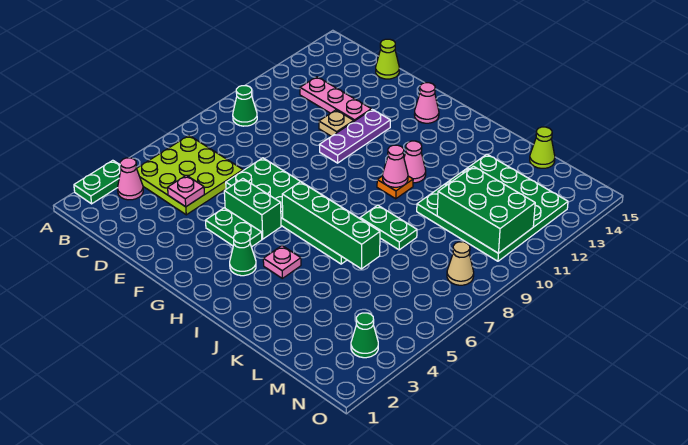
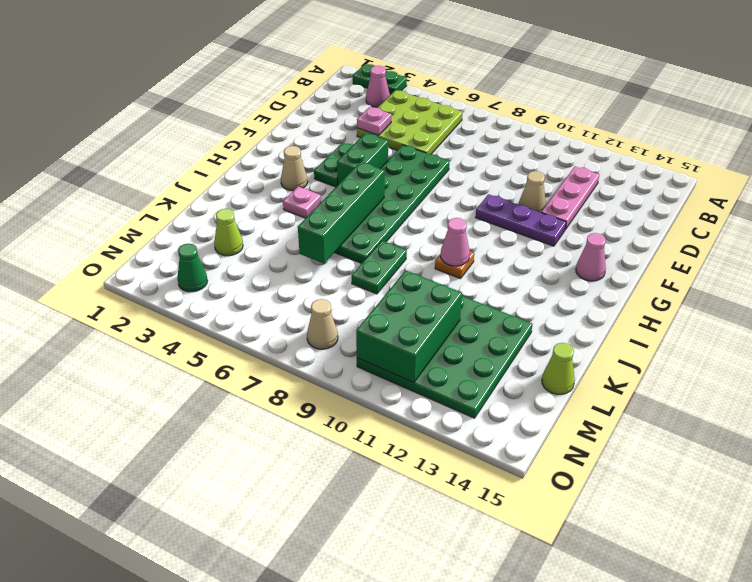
green cone B9 level 1 -> none
lime cone D15 level 1 -> lime cone L3 level 1
tan plate E11 level 1 -> tan cone E11 level 1
green cone H3 level 1 -> tan cone H3 level 1
pink cone I11 level 1 -> none

